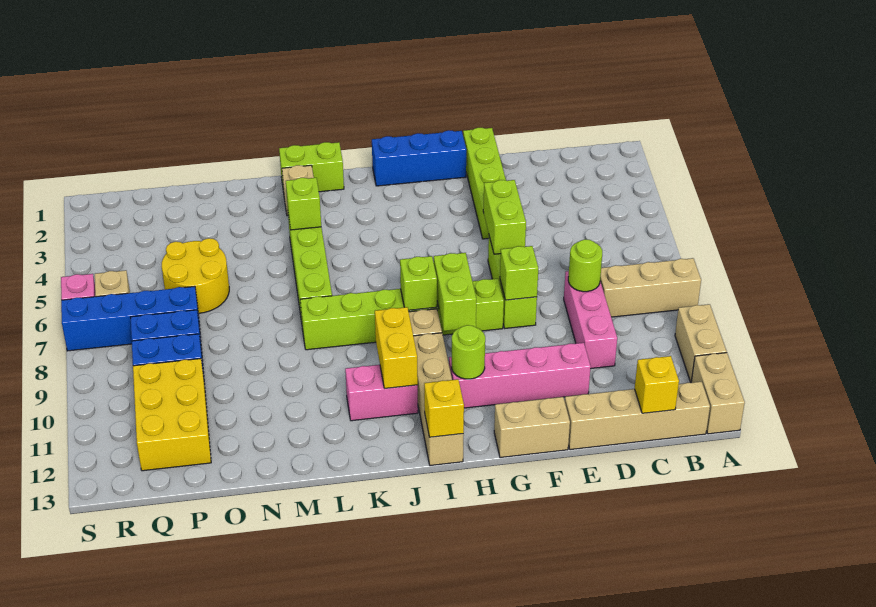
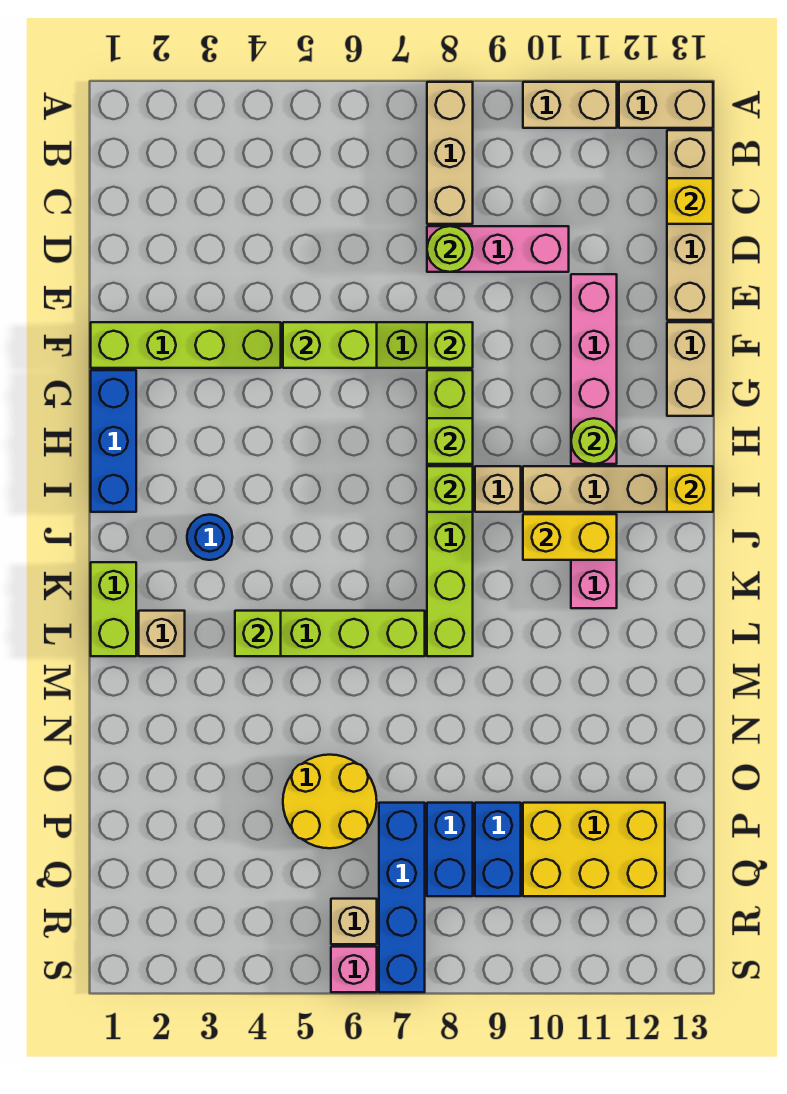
lime brick H8:H9 level 2 -> lime brick H8 level 2
none -> blue round brick J3 level 1

